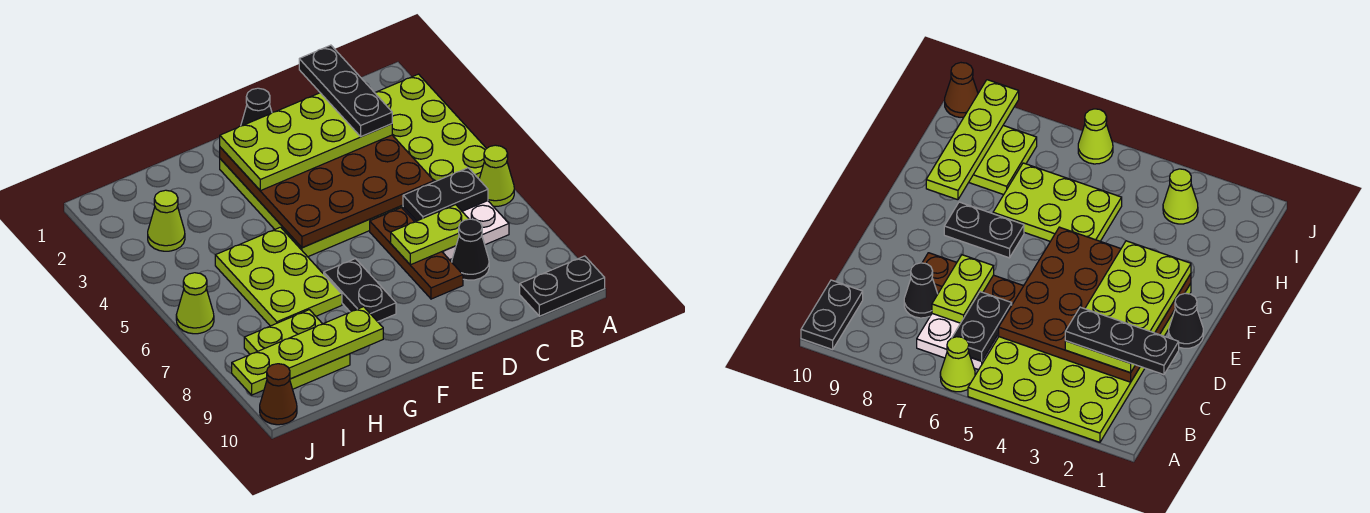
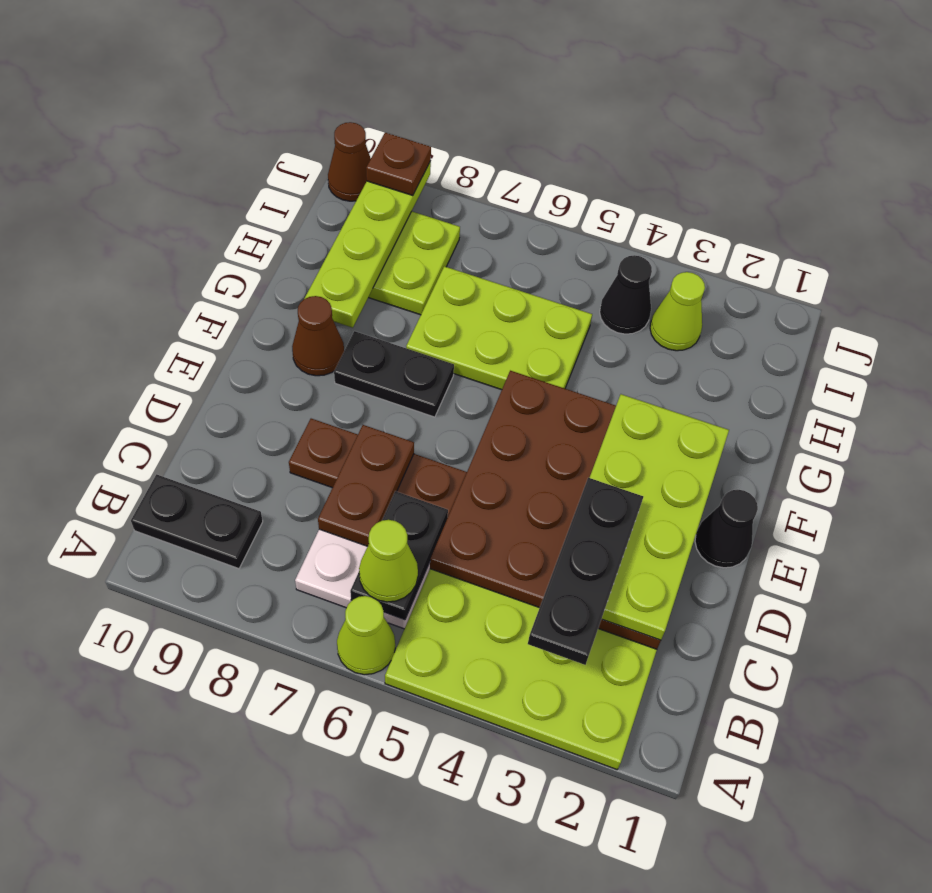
black plate A10:B10 level 1 -> black plate B9:B10 level 1
black plate C1:C3 level 4 -> black plate B3:D3 level 4
lime plate C7:D7 level 2 -> brown plate C7:D7 level 2
black cone C8 level 1 -> black cone I4 level 1
none -> brown cone F9 level 1
lime cone J6 level 1 -> lime cone B6 level 3
none -> brown plate J9 level 3

